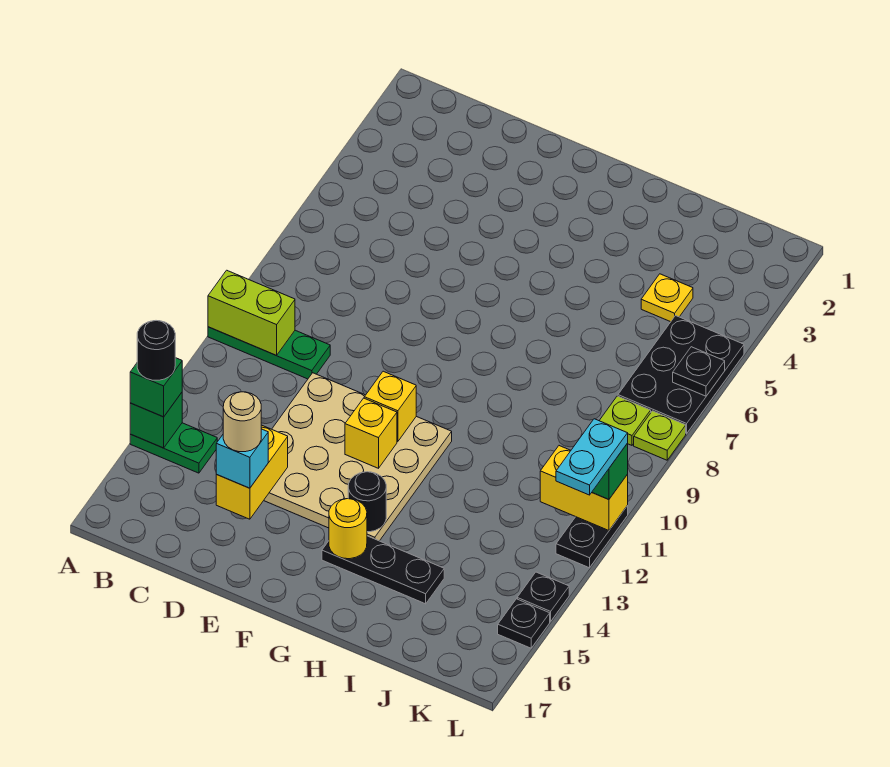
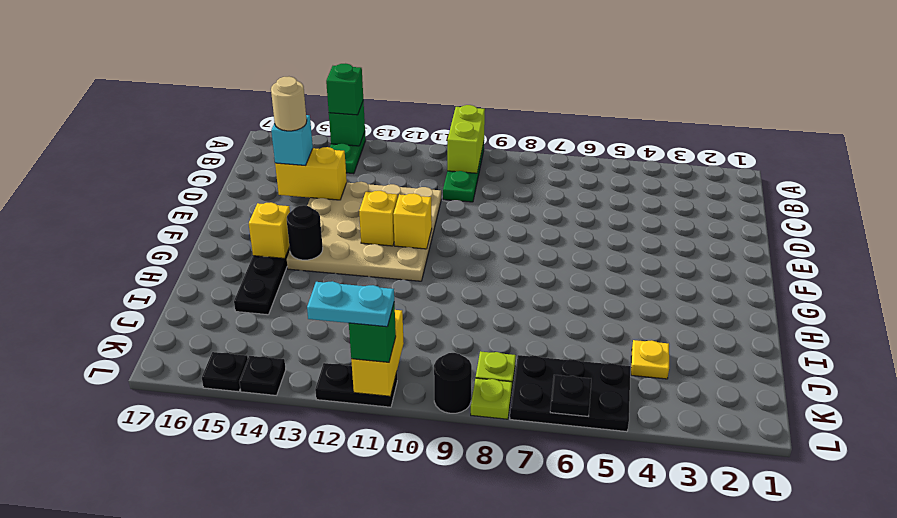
black round brick A14 level 4 -> black round brick L9 level 1
yellow round brick G15 level 2 -> yellow brick G15 level 2

